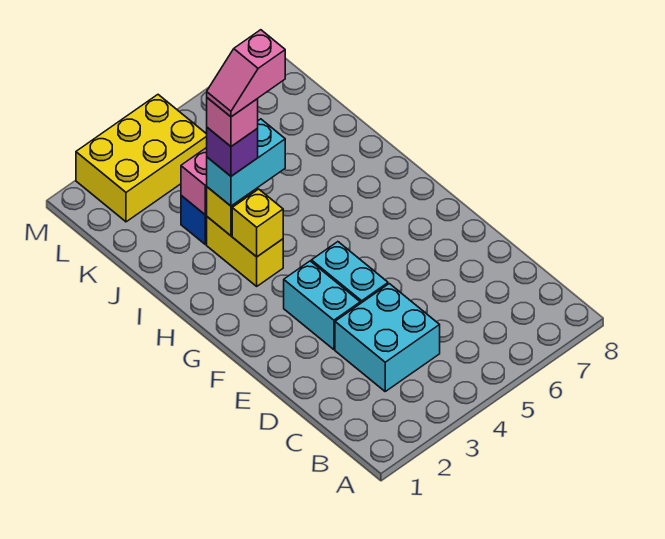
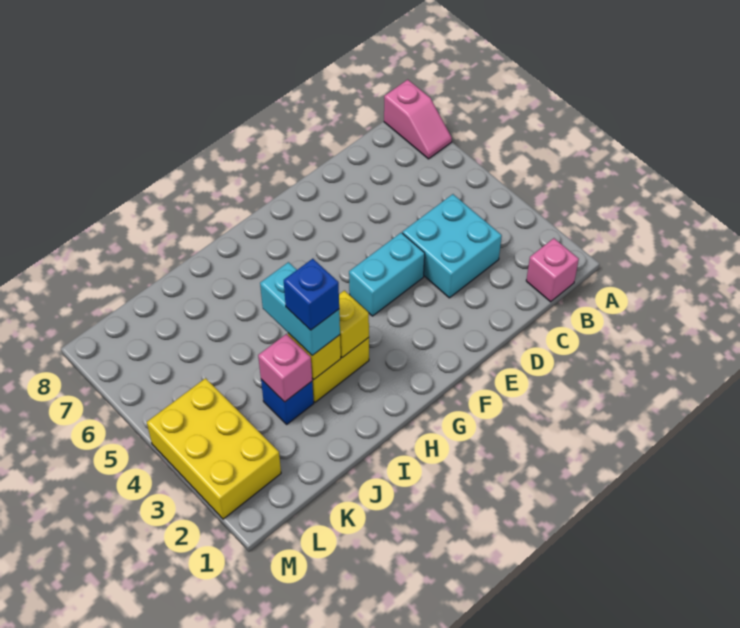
cyan brick E3:F3 level 1 -> none
purple brick I3 level 4 -> blue brick I3 level 4
pink brick I3 level 5 -> pink brick B1 level 1
pink slope I3:I4 level 6 top 4 -> pink slope A7:A8 level 1 top 8

